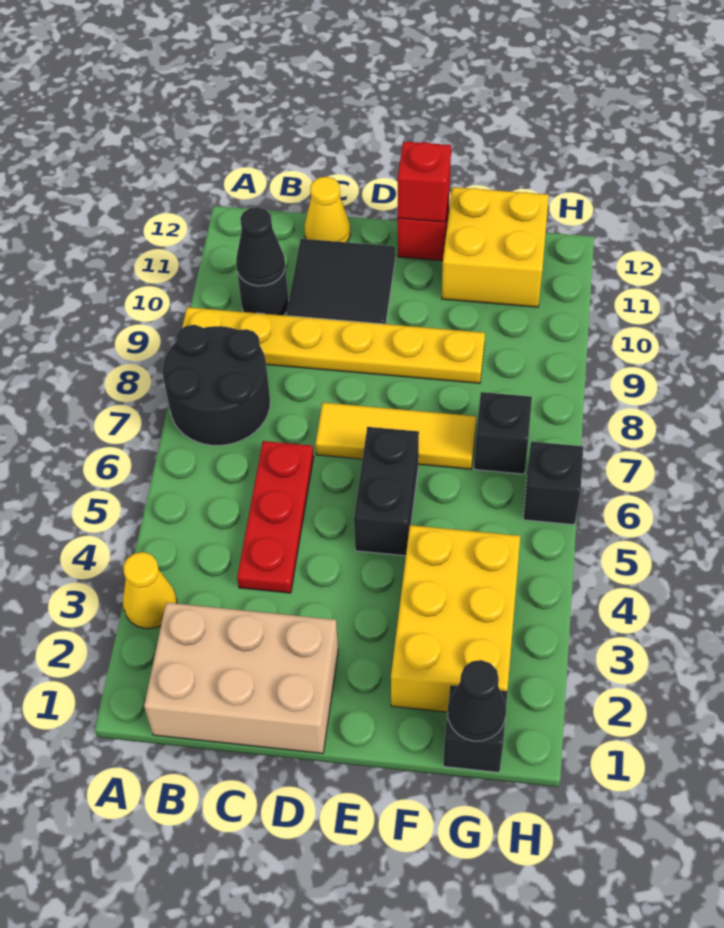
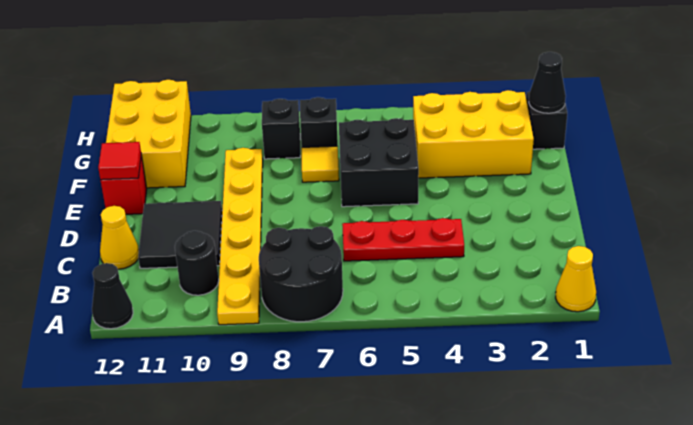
yellow cone A3 level 1 -> yellow cone A1 level 1
tan brick B1:D2 level 1 -> none
black cone B10 level 2 -> black cone A12 level 1
yellow tile D7:F7 level 1 -> yellow tile F7 level 1
black brick E5:E6 level 1 -> black brick E5:F6 level 1
red brick E12 level 2 -> red tile E12 level 2
yellow brick F11:G12 level 1 -> yellow brick F11:H12 level 1
black brick H6 level 1 -> black brick G8 level 1

